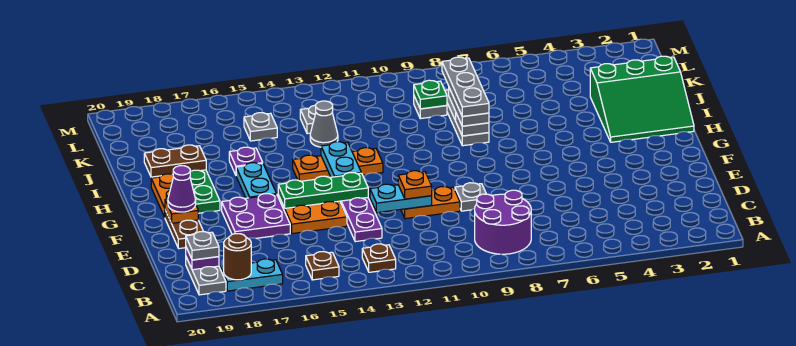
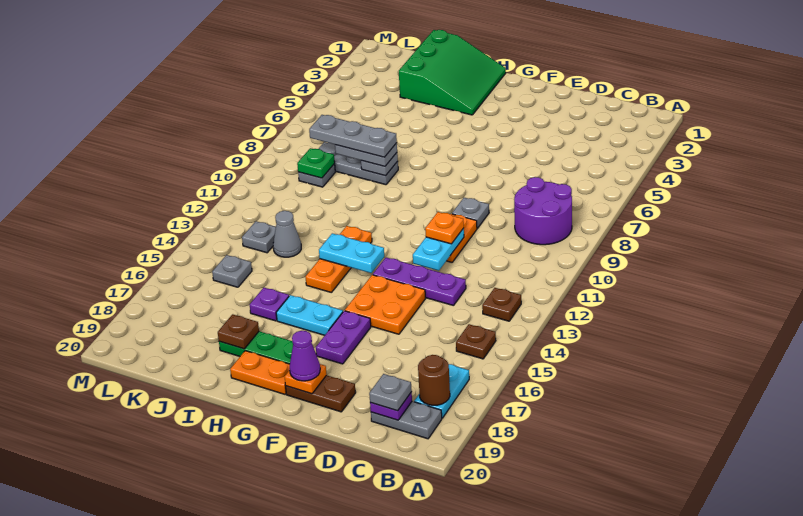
purple plate E16:F17 level 1 -> purple plate F16:F17 level 1
green plate F13:F15 level 2 -> none
brown plate I18:I19 level 2 -> brown plate I18 level 2

